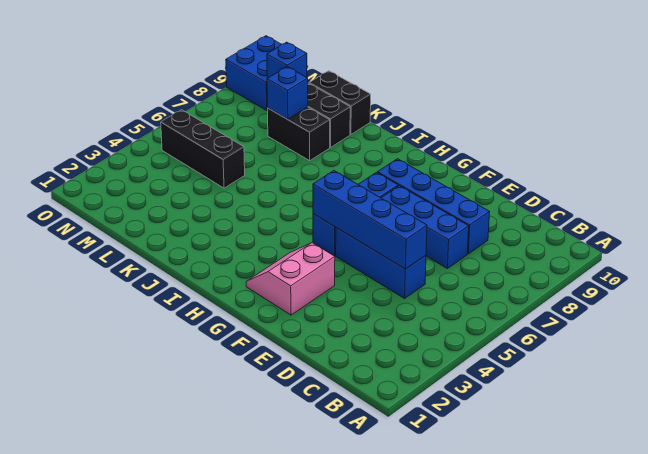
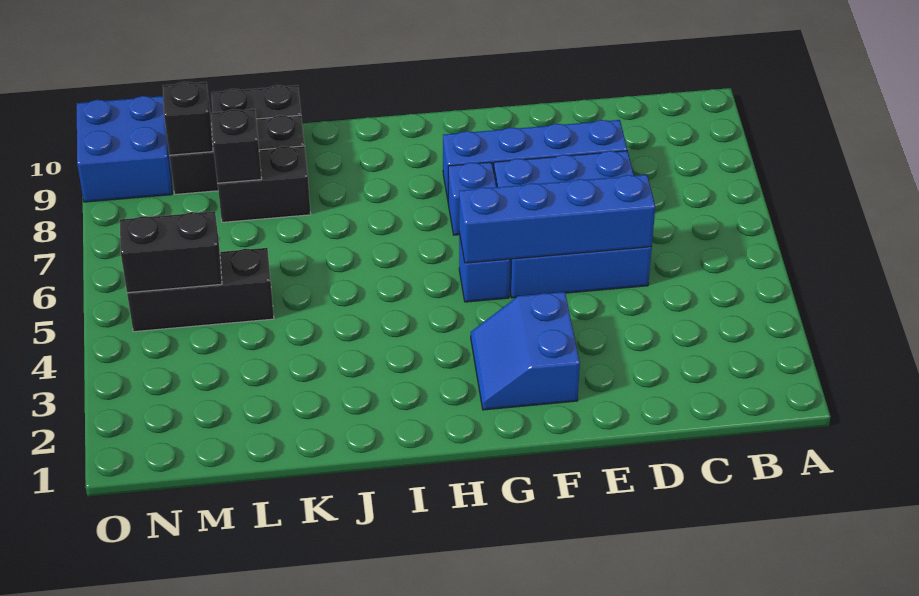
pink slope F2:G3 level 1 top F -> blue slope F2:G3 level 1 top F
blue brick L8 level 2 -> black brick L8 level 2
none -> black brick M5:N5 level 2
blue brick M9 level 2 -> black brick M9 level 2

